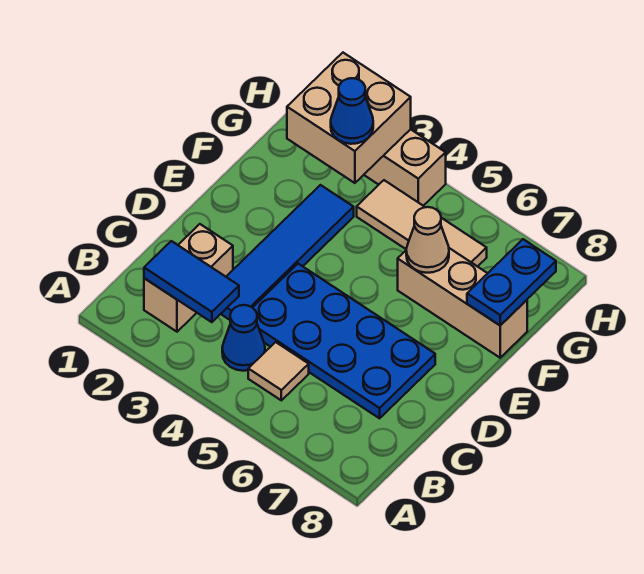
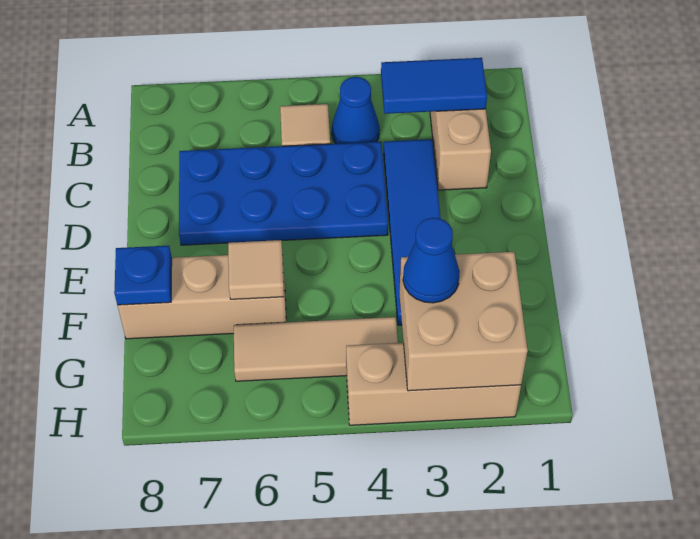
tan cone F6 level 2 -> tan tile F6 level 2
blue plate F8:G8 level 2 -> blue plate F8 level 2

